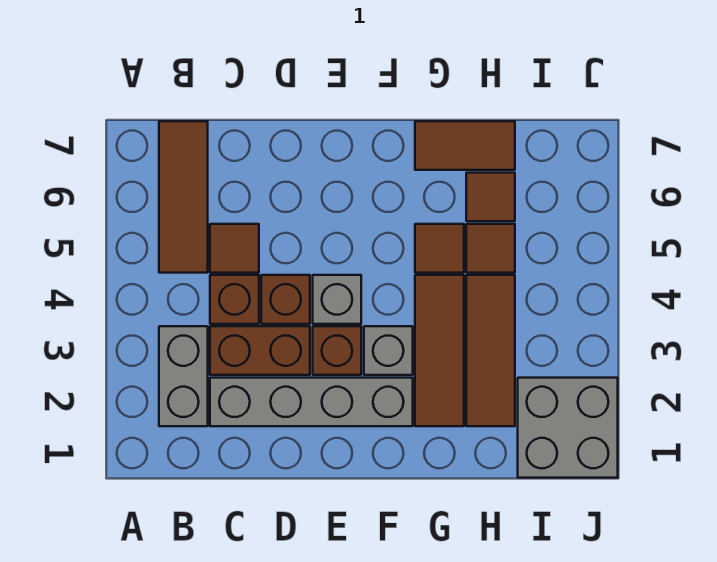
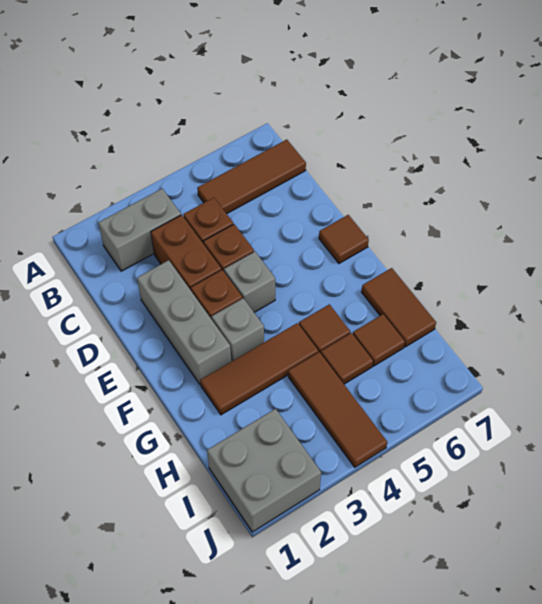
grey brick C2:F2 level 1 -> grey brick D2:F2 level 1
brown tile C5 level 1 -> brown tile E7 level 1
brown tile H2:H4 level 1 -> brown tile H4:J4 level 1

